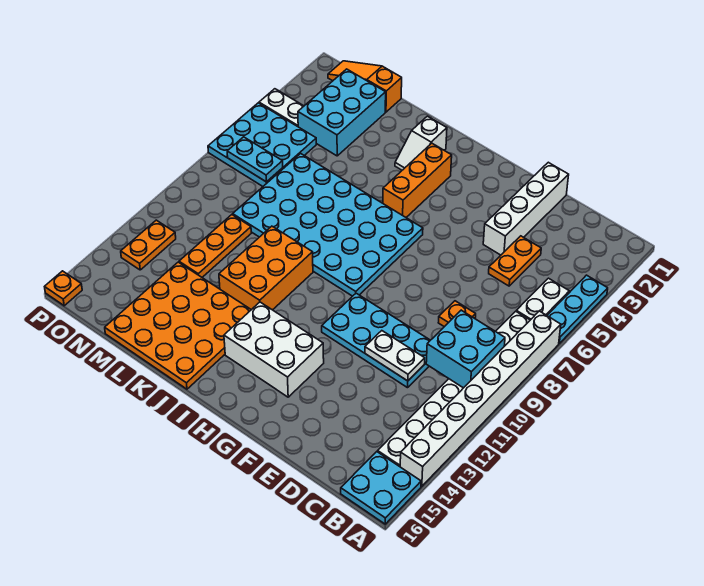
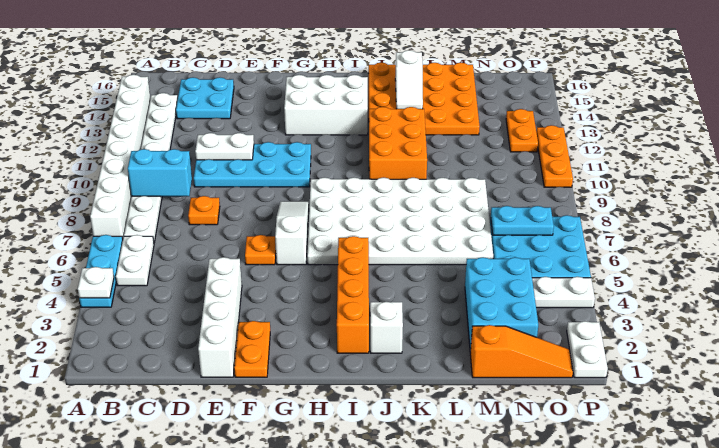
none -> white plate A4 level 2
cyan plate A15:B16 level 1 -> cyan plate C14:D15 level 1
cyan brick B9:C10 level 2 -> cyan brick B9:C9 level 2
orange plate D4:D5 level 1 -> orange plate F1:F2 level 1
none -> white slope G6:G8 level 1 top 6
cyan plate H6:M9 level 1 -> white plate H6:M9 level 1
orange brick I3:I5 level 1 -> orange brick I2:I5 level 1
none -> white slope K14:K15 level 2 top 15
orange plate M10:M12 level 1 -> orange plate P10:P12 level 1
none -> white plate P1:P2 level 1
orange plate P16 level 1 -> orange plate F6 level 1

